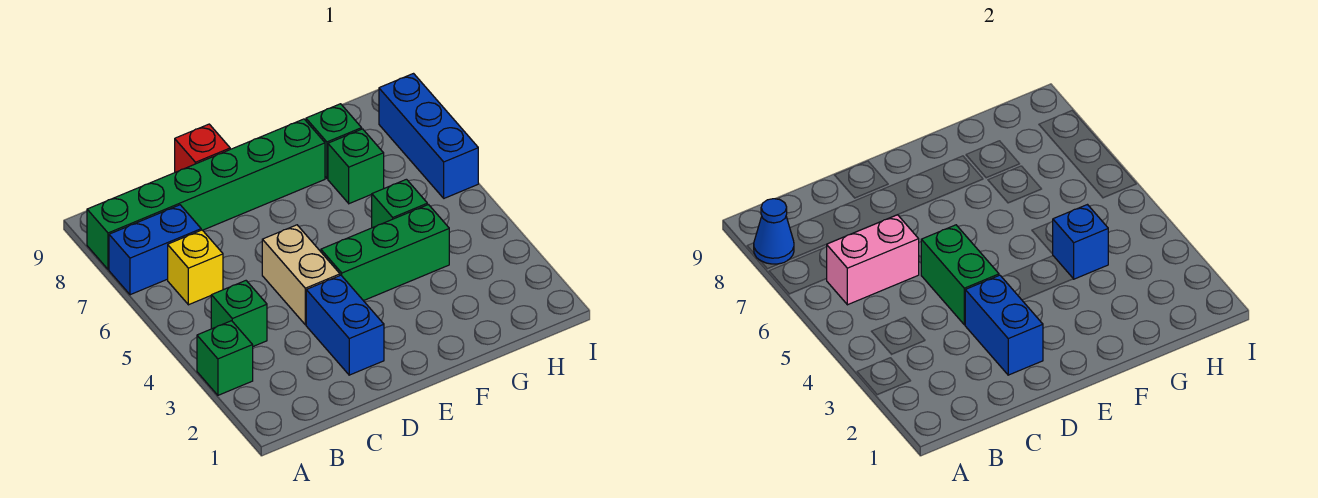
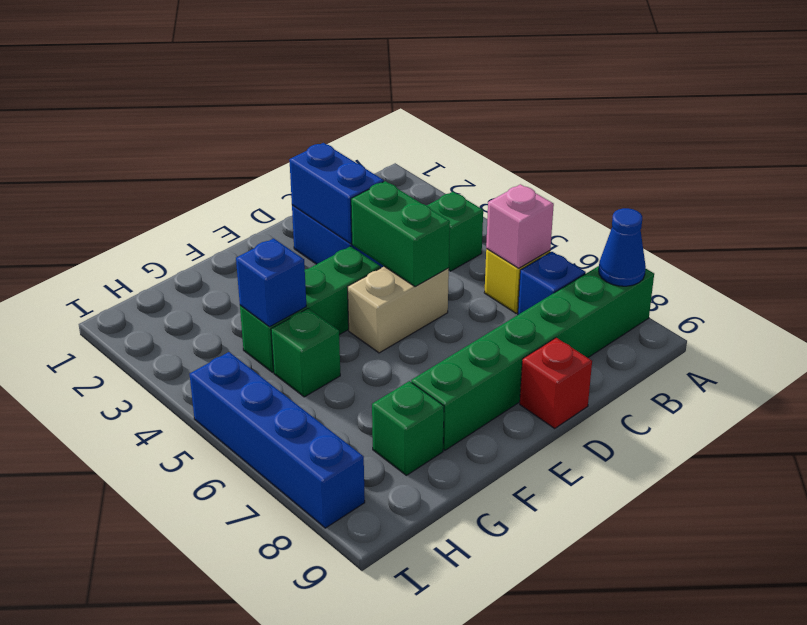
green brick A3 level 1 -> none
blue brick A7:B7 level 1 -> blue brick B7 level 1
pink brick B6:C6 level 2 -> pink brick B6 level 2
tan brick D4:D5 level 1 -> tan brick D5:E5 level 1
green brick G7 level 1 -> none
blue brick I6:I8 level 1 -> blue brick I5:I8 level 1

